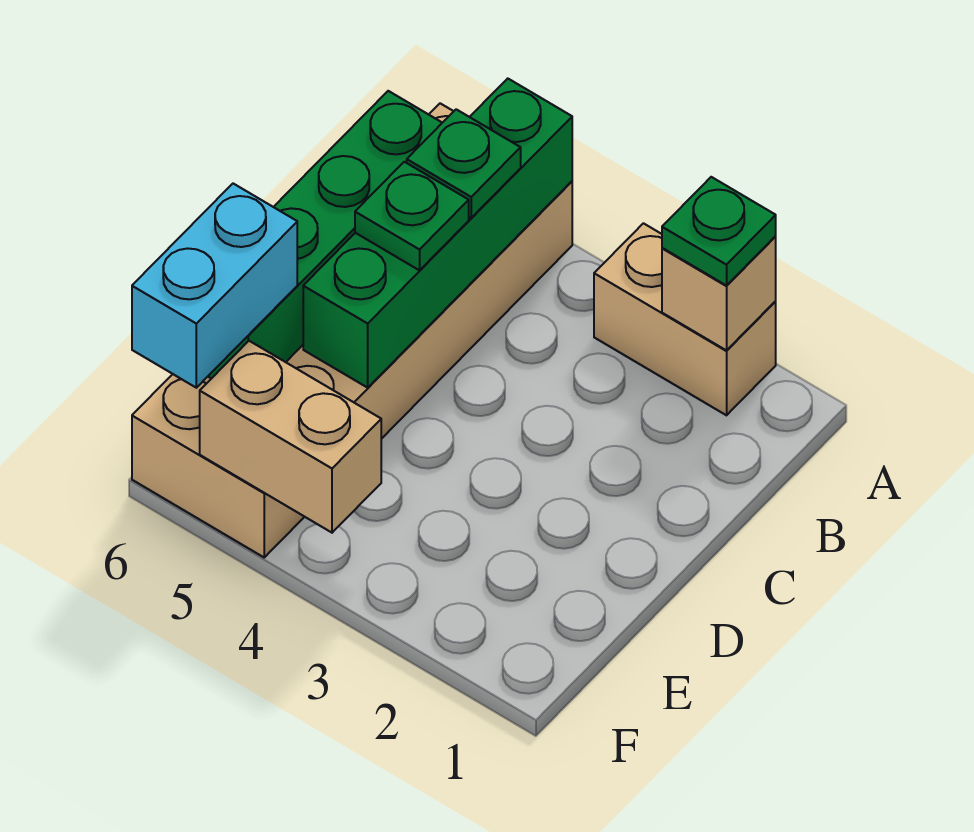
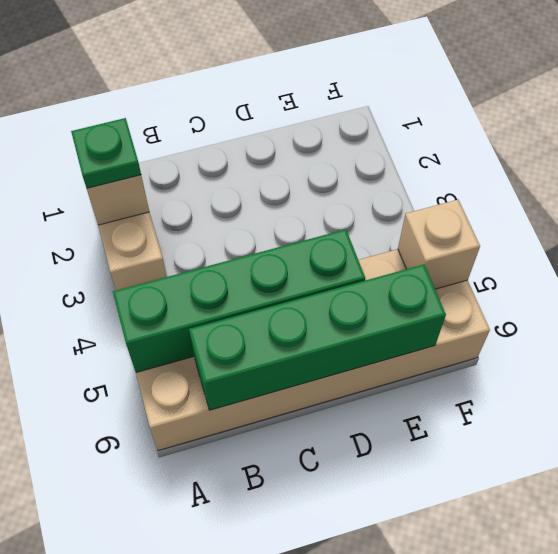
green plate B5 level 3 -> none
green plate C5 level 3 -> none
cyan brick E6:F6 level 3 -> none
tan brick F4:F5 level 2 -> tan brick F5 level 2

